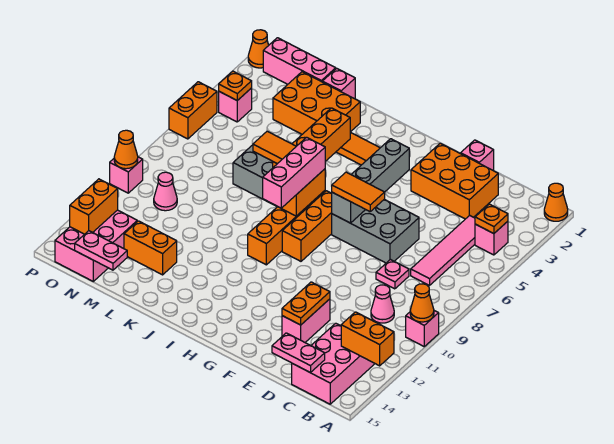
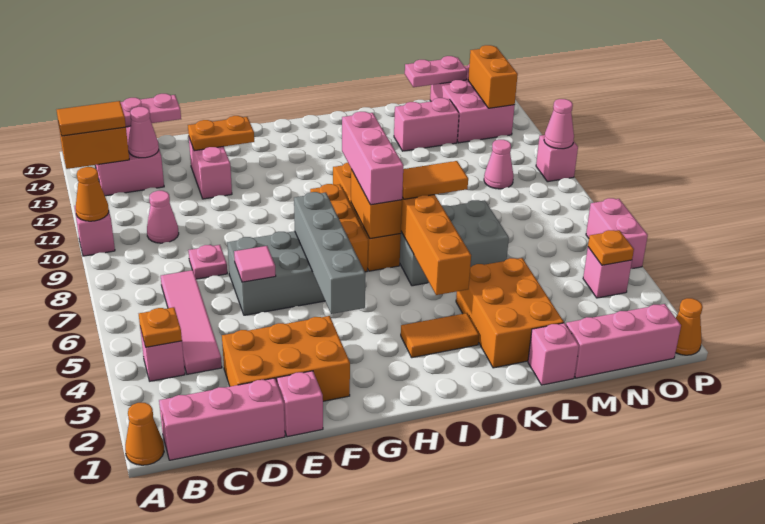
none -> pink brick B1:D1 level 1
none -> pink cone C13 level 2
none -> pink tile E6 level 2
orange plate E12:E13 level 2 -> orange plate E13:F13 level 2
orange tile F7:G7 level 3 -> orange tile A13:B13 level 3
orange brick K2:M3 level 1 -> orange brick K2:L4 level 1
orange brick L13:M13 level 1 -> pink brick L13:M13 level 1
orange brick P5:P6 level 1 -> pink brick P5:P6 level 1
orange cone P10 level 2 -> pink cone P10 level 2

